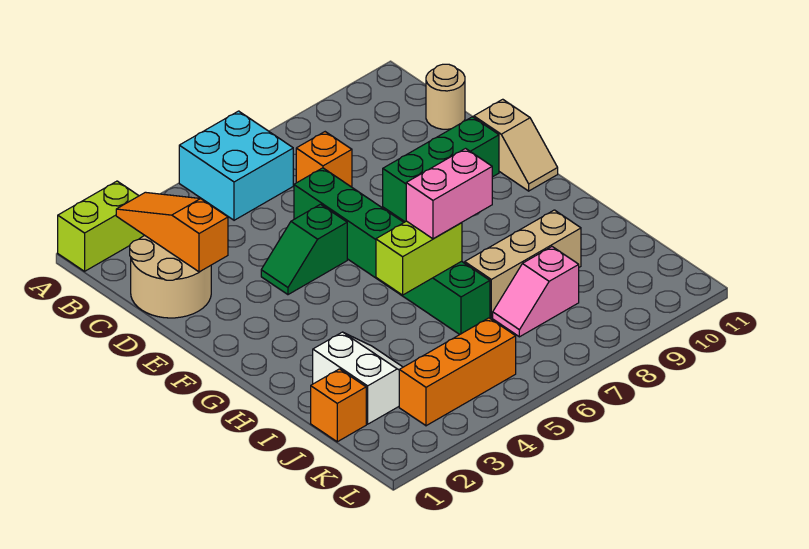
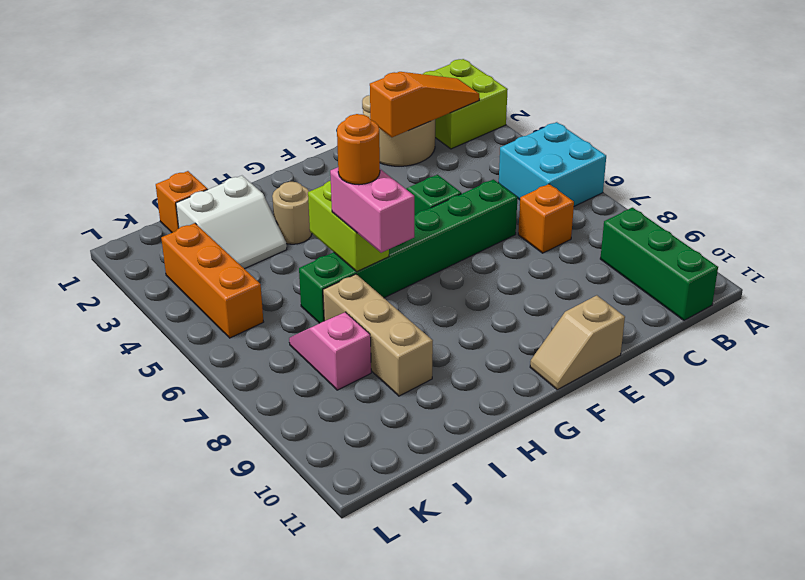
lime brick A1:A2 level 1 -> lime brick A1:B2 level 1
tan round brick C11 level 1 -> tan round brick H3 level 1
green brick E8:E10 level 1 -> green brick B9:B11 level 1
none -> orange round brick H6 level 4

